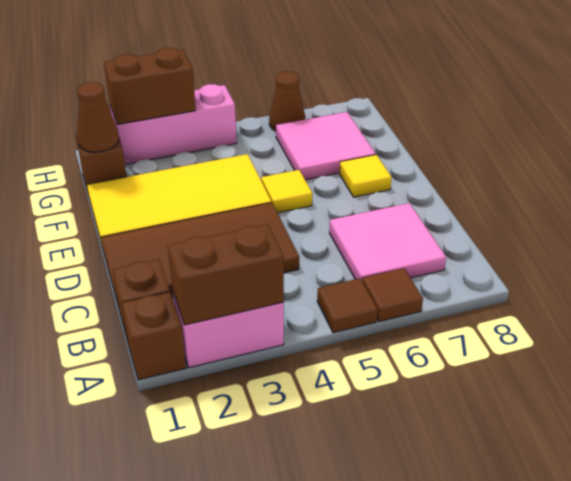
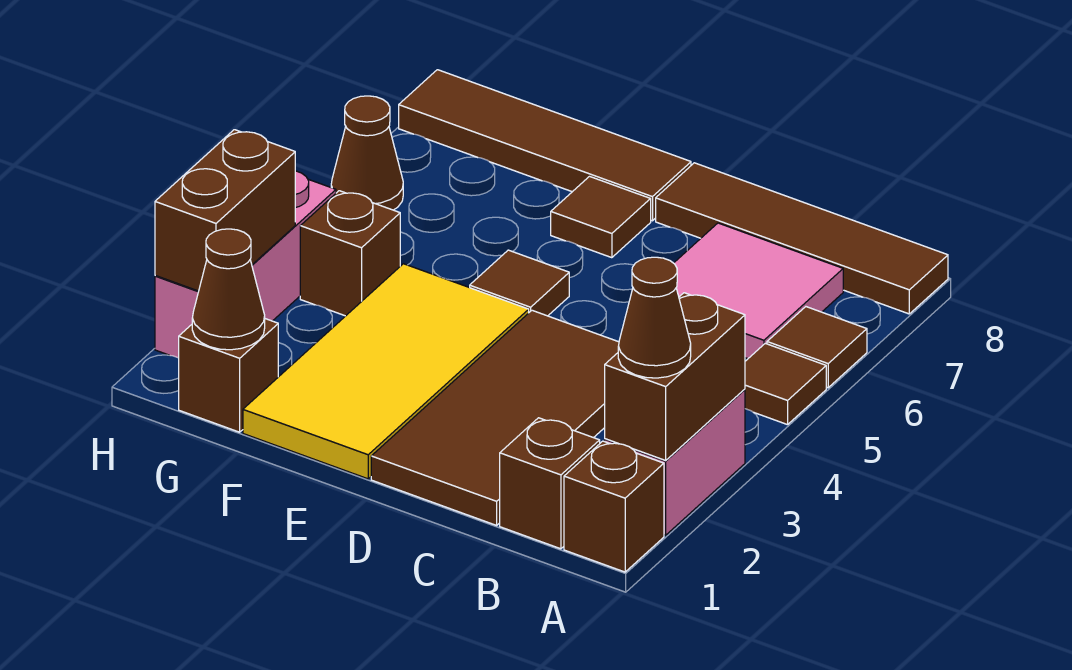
none -> brown cone A2 level 3
none -> brown tile A8:D8 level 1
yellow tile E5 level 1 -> brown tile E5 level 1
yellow tile E7 level 1 -> brown tile E7 level 1
none -> brown tile E8:H8 level 1
pink tile F6:G7 level 1 -> none
none -> brown brick G4 level 1

